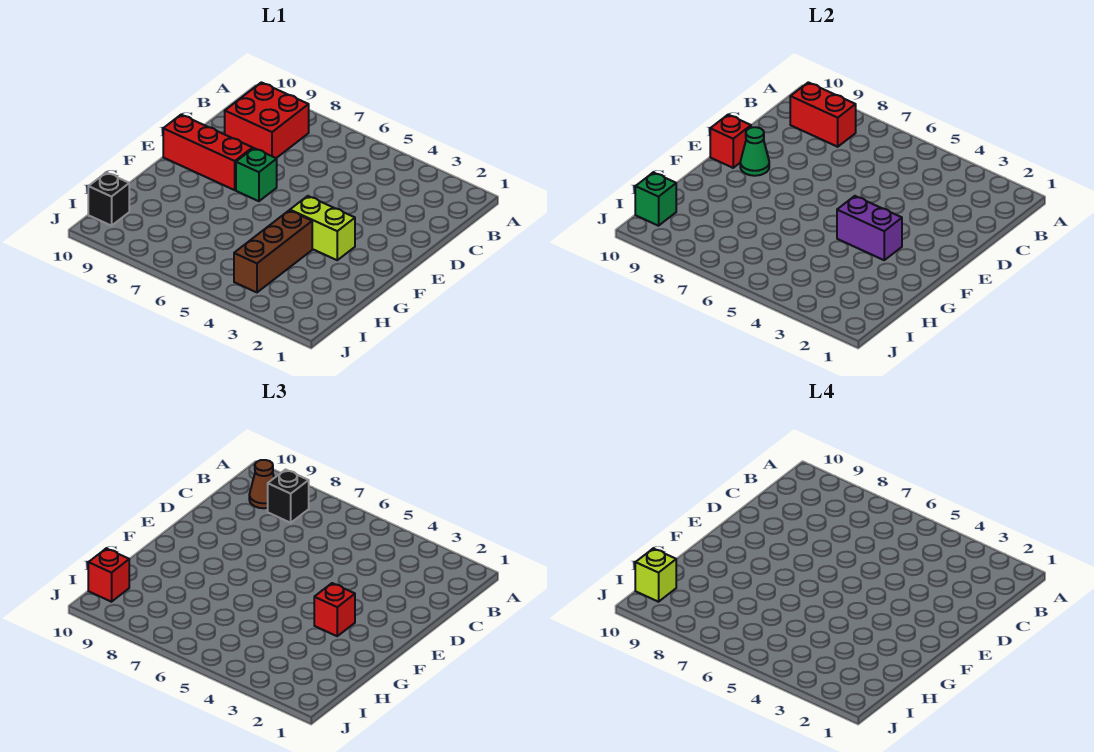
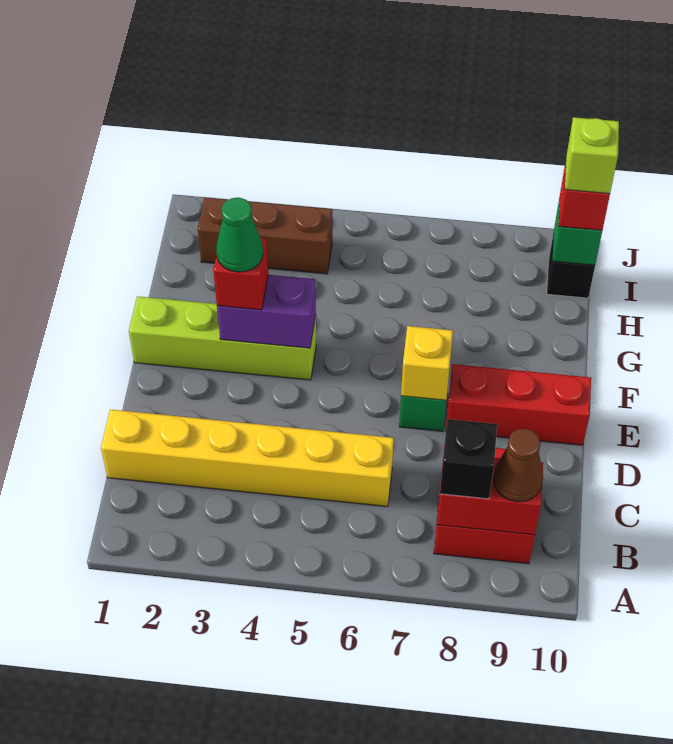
none -> yellow brick C1:C6 level 1
none -> yellow brick E7 level 2
green cone E9 level 2 -> green cone F3 level 4
red brick E10 level 2 -> none
lime brick F3:F4 level 1 -> lime brick F1:F4 level 1
brown brick G4:I4 level 1 -> brown brick I2:I4 level 1

